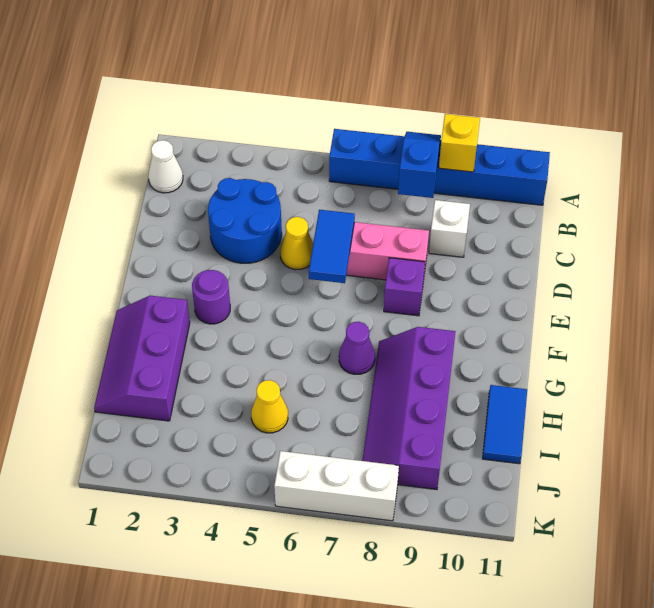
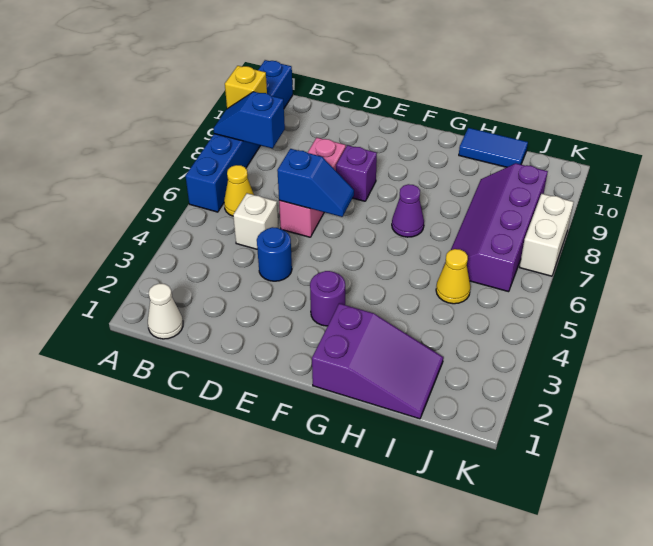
blue round brick C3:D4 level 1 -> blue round brick D4 level 1
white brick C9 level 1 -> white brick C5 level 1
yellow cone D5 level 1 -> yellow cone B6 level 1
blue tile D6:E6 level 2 -> blue slope D6:E6 level 2 top D
purple slope G1:I2 level 1 top 2 -> purple slope G1:I2 level 1 top G
purple slope G8:J9 level 1 top 9 -> purple slope I6:J9 level 1 top J
white brick K6:K8 level 1 -> white brick K7:K8 level 1

